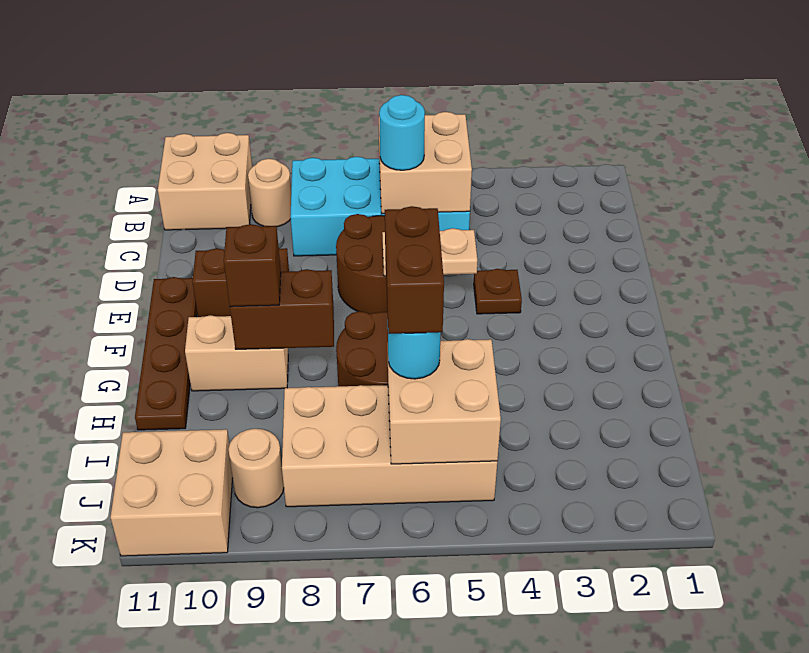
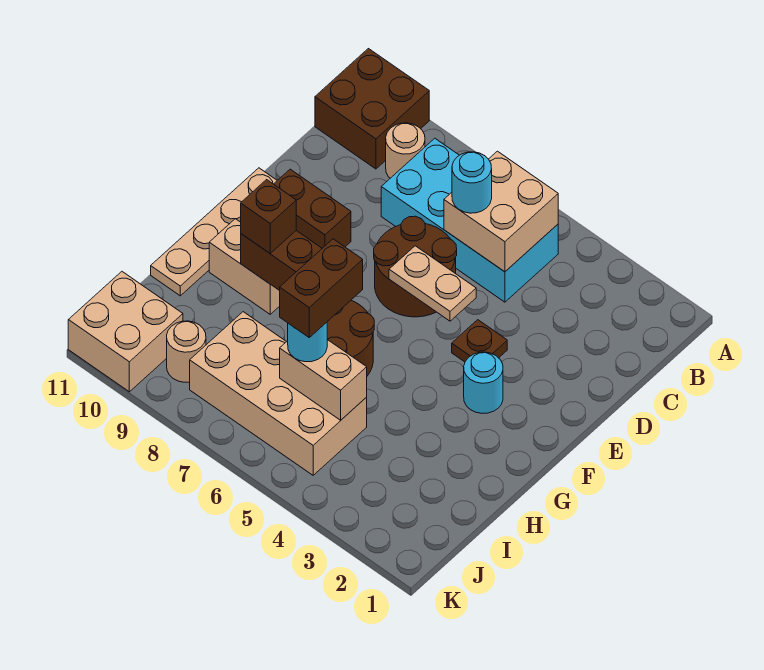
tan brick A10:B11 level 1 -> brown brick A10:B11 level 1
brown plate E11:H11 level 1 -> tan plate E11:H11 level 1
none -> cyan round brick F3 level 1
tan brick I5:J6 level 2 -> tan brick I5:I6 level 2

